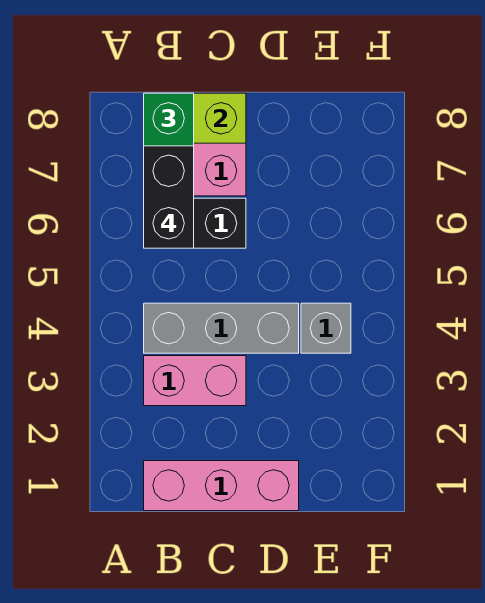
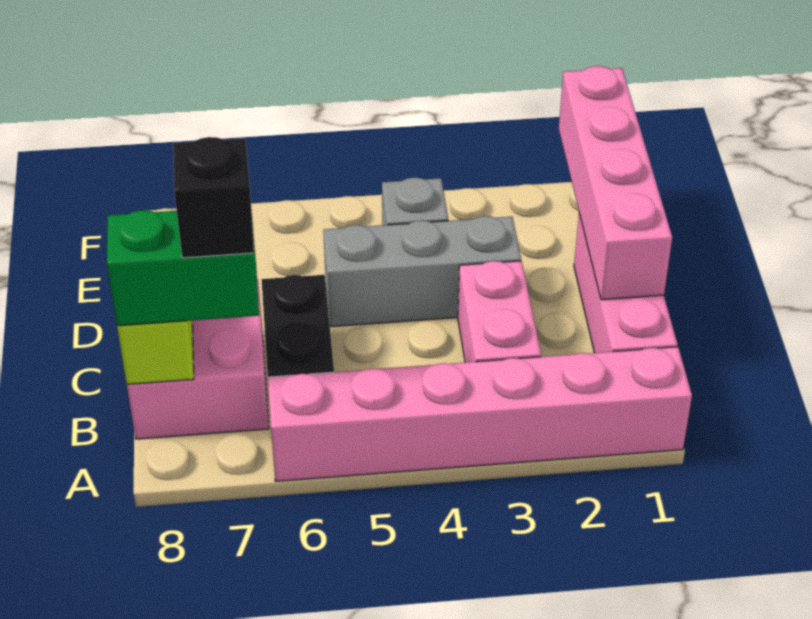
none -> pink brick A1:A6 level 1
grey brick B4:D4 level 1 -> grey brick D3:D5 level 1
black brick B6:B7 level 4 -> black brick B7 level 4
none -> pink brick C1:F1 level 2

